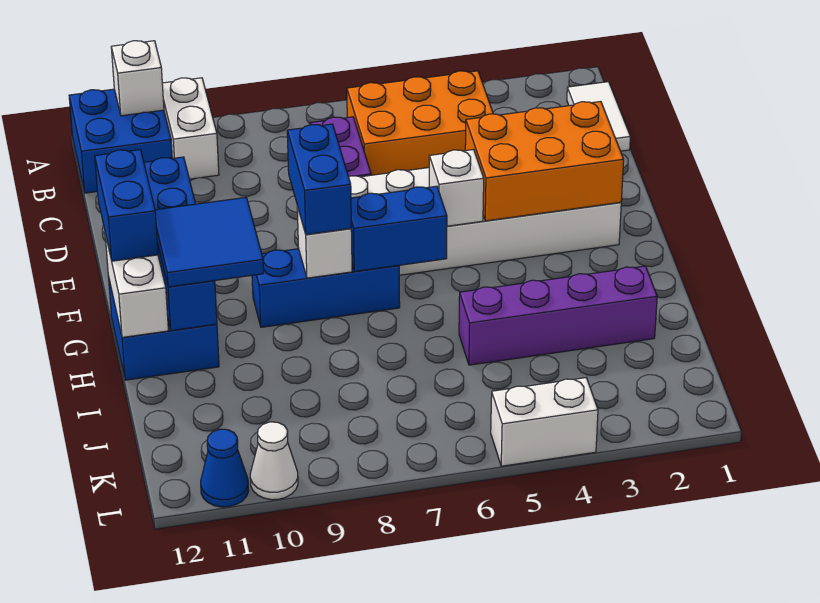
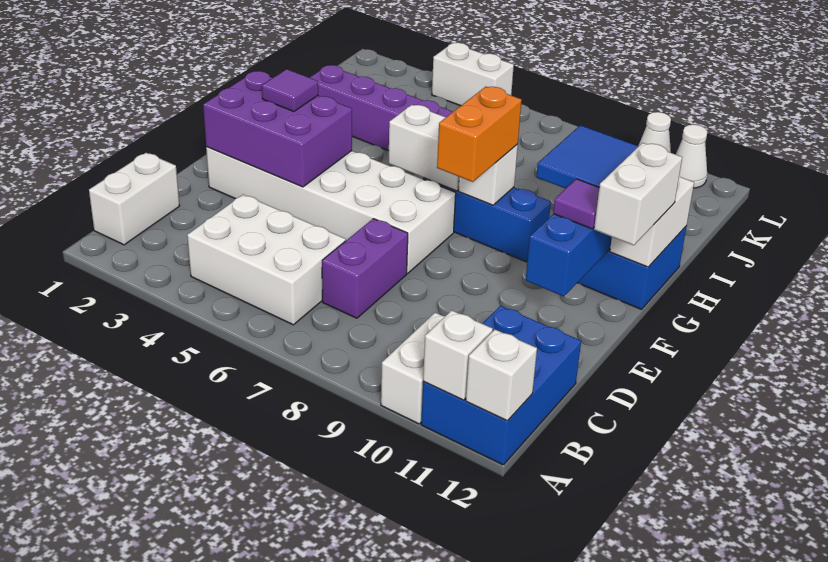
blue brick A11:B12 level 1 -> blue brick A11:C12 level 1
white tile B1:C1 level 1 -> white brick B1:C1 level 1
orange brick B4:C6 level 1 -> white brick B4:C6 level 1
orange brick E2:F4 level 2 -> purple brick E2:F4 level 2
none -> purple tile F3 level 3
white brick F5 level 2 -> white brick A12 level 2
blue brick F8:G8 level 3 -> orange brick F8:G8 level 3
none -> purple tile F11 level 3
blue brick F12:G12 level 3 -> white brick F12:G12 level 3
blue brick G6:G7 level 2 -> white brick G6:G7 level 2
blue cone L11 level 1 -> white cone L11 level 1

